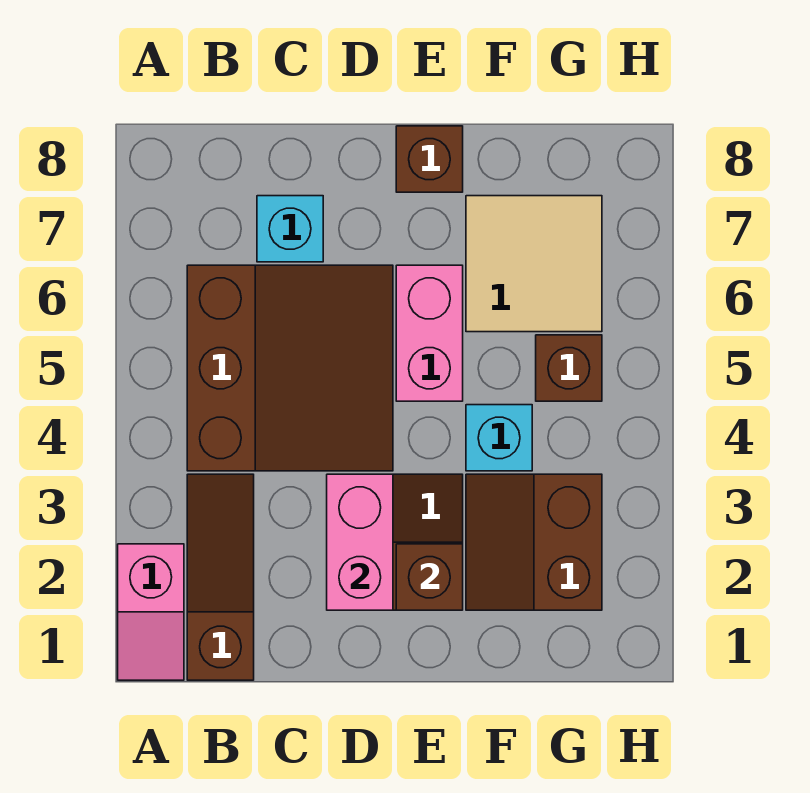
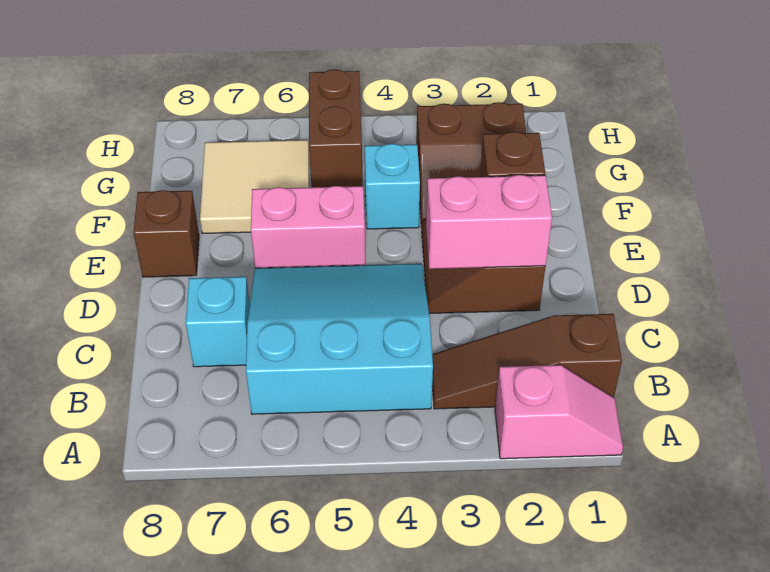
brown slope B4:D6 level 1 top B -> cyan slope B4:D6 level 1 top B
brown brick G5 level 1 -> brown brick G5:H5 level 1

